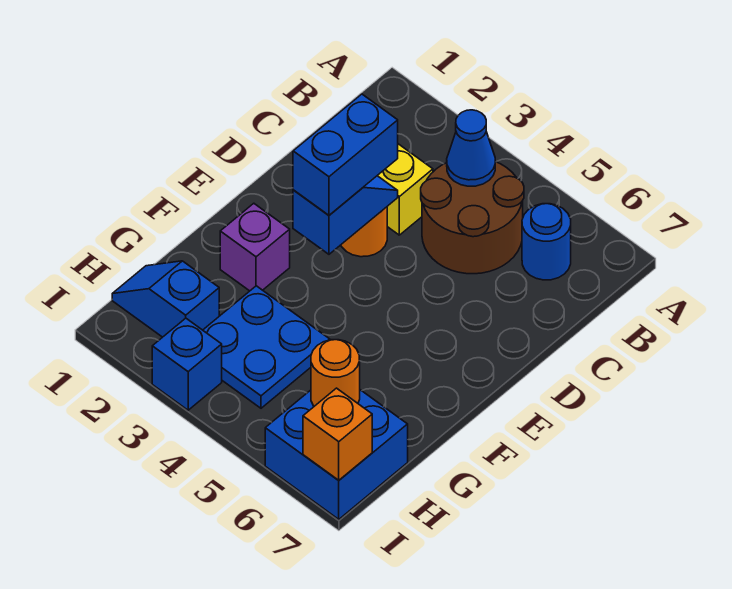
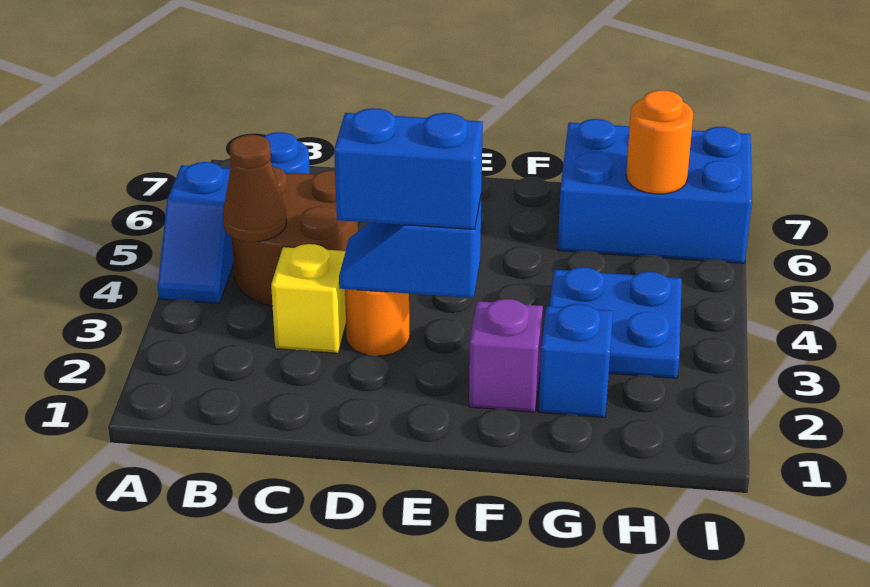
blue cone B4 level 2 -> brown cone B4 level 2
blue slope H1:H2 level 1 top 2 -> blue slope A4:A5 level 1 top 5
blue brick H6:I7 level 1 -> blue brick G6:I7 level 1
blue brick I3 level 1 -> blue brick G2 level 1
orange brick I7 level 2 -> none

